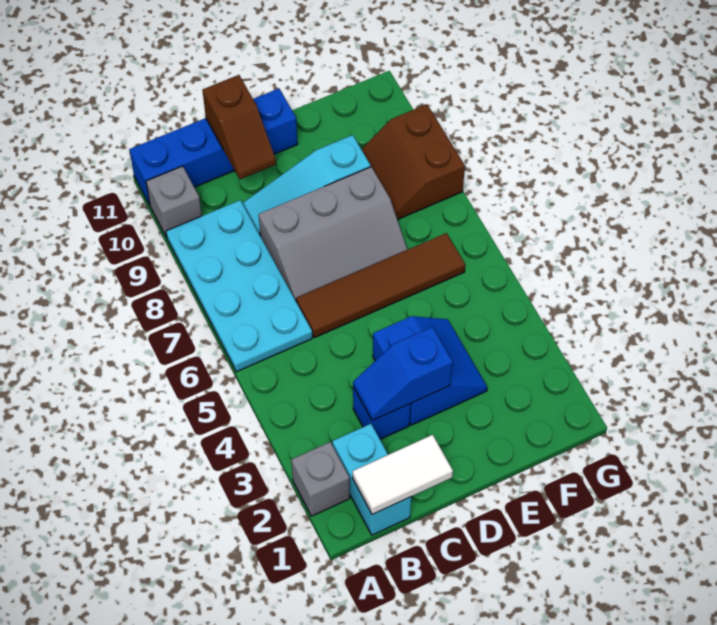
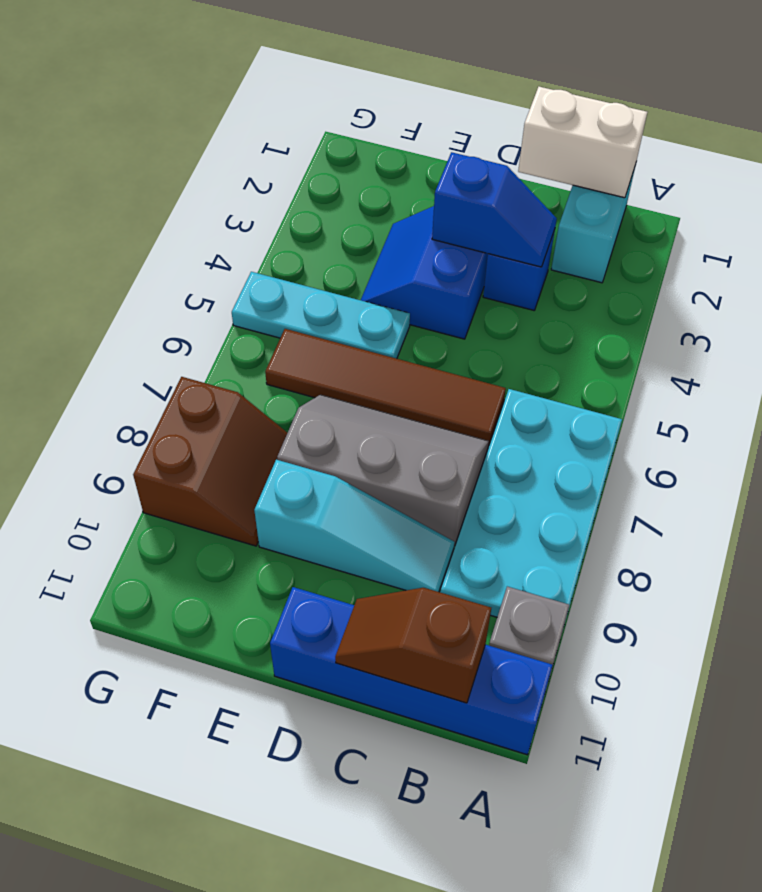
grey brick A2 level 1 -> none
white tile B1:C1 level 2 -> white brick B1:C1 level 2
brown slope C10:C11 level 2 top 11 -> brown slope B11:C11 level 2 top B
none -> cyan plate E5:G5 level 1

